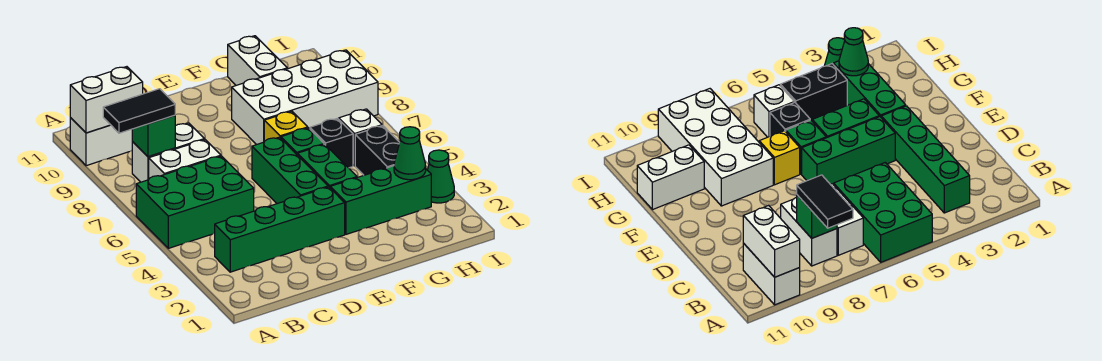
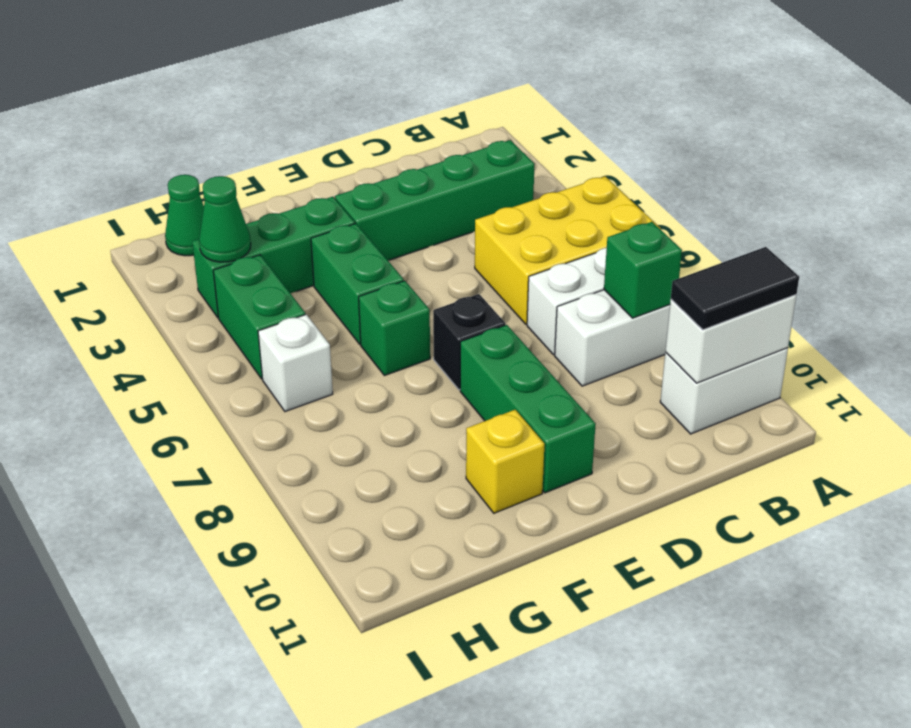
green brick A5:C6 level 1 -> yellow brick A5:C6 level 1
black tile A8:B8 level 3 -> black tile A10:B10 level 3
green brick E4:E6 level 1 -> green brick E8:E10 level 1
yellow brick F7 level 1 -> yellow brick F10 level 1
white brick F8:I9 level 1 -> none
black brick G6 level 1 -> black brick E7 level 1
white brick G10:G11 level 1 -> none
black brick H4:H5 level 1 -> green brick H4:H5 level 1
green cone I3 level 1 -> green cone H1 level 1

